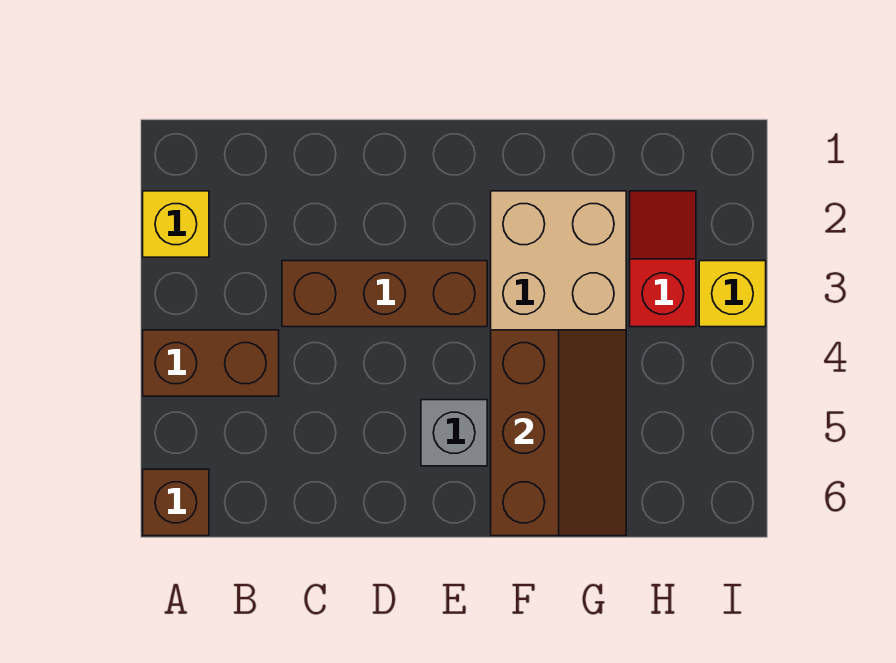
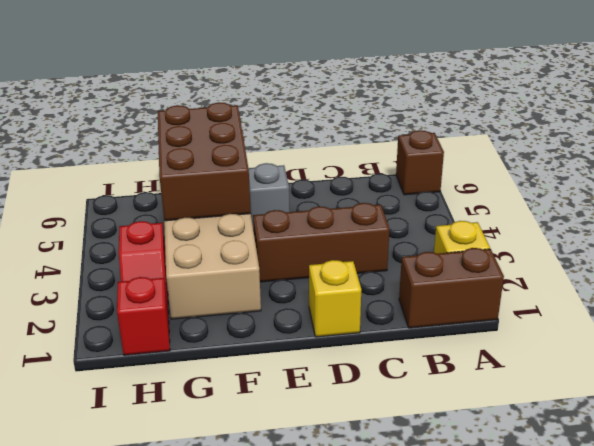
brown brick A4:B4 level 1 -> brown brick A1:B1 level 1
brown slope F4:G6 level 2 top F -> brown brick F4:G6 level 2
none -> red brick H1 level 1
yellow brick I3 level 1 -> yellow brick D1 level 1

